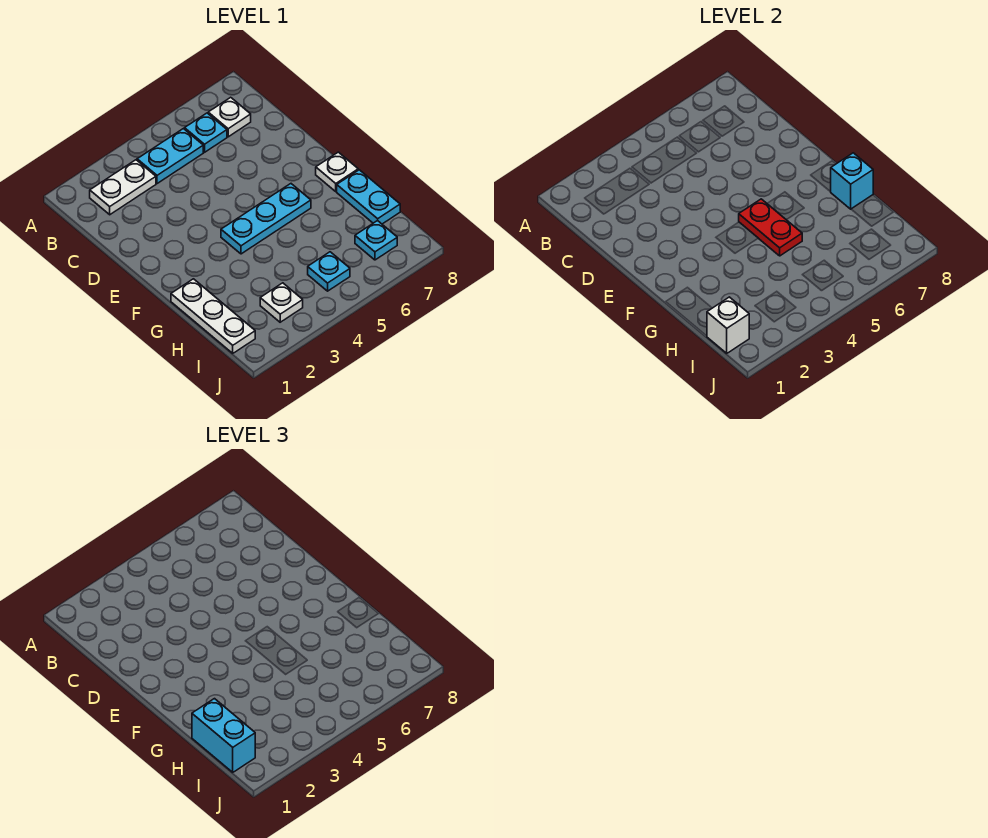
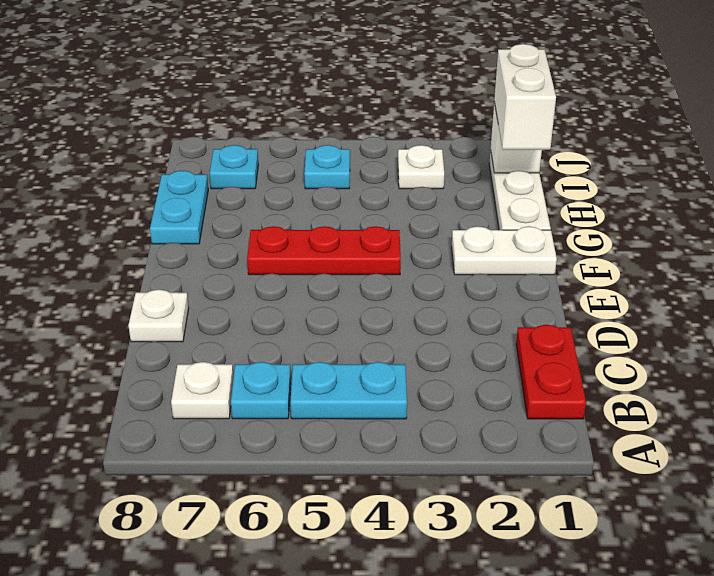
white plate B2:B3 level 1 -> white plate F1:F2 level 1
cyan plate F4:F6 level 1 -> red plate F4:F6 level 1
red plate F5:G5 level 2 -> red plate B1:C1 level 1
white plate F8 level 1 -> white plate D8 level 1
cyan brick G8 level 2 -> none
cyan brick H1:I1 level 3 -> white brick H1:I1 level 3

